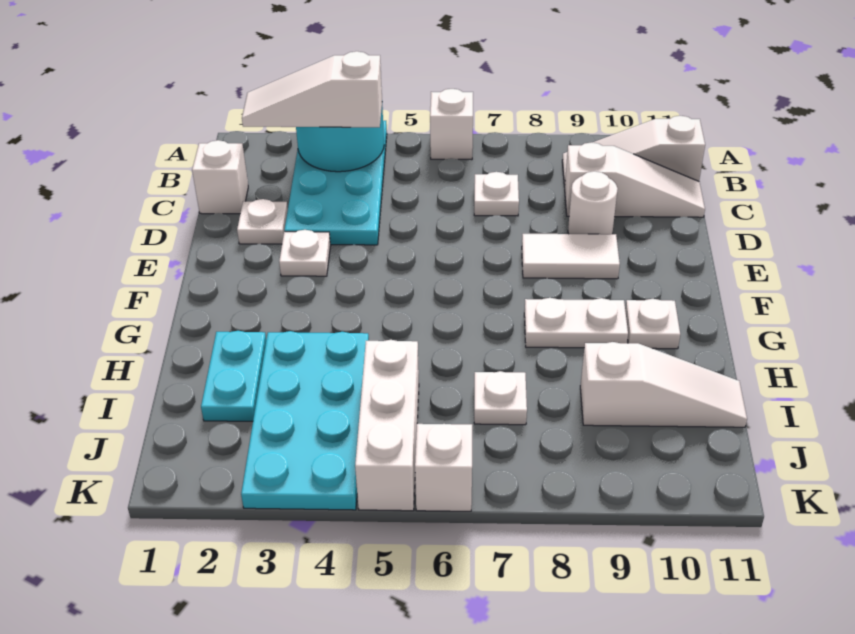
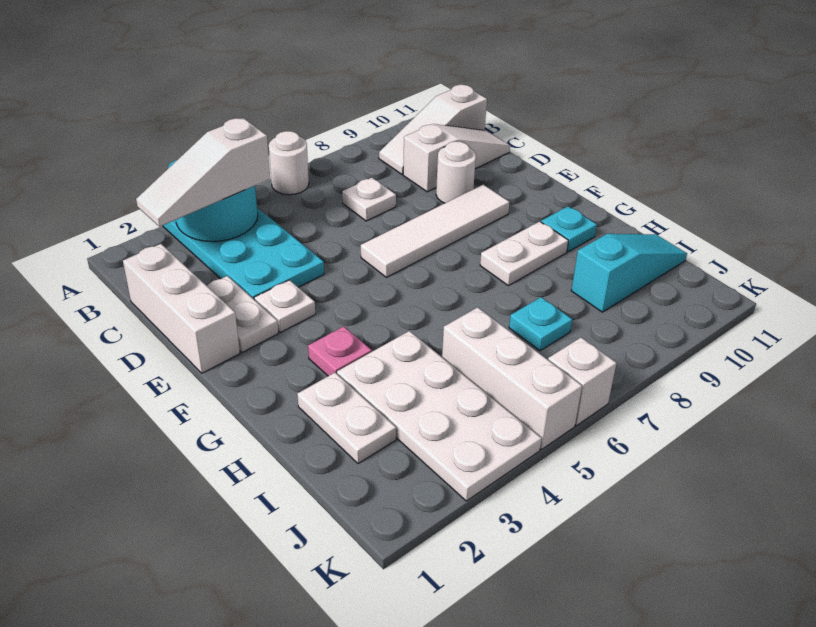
white brick A6 level 1 -> white round brick A6 level 1
white brick C1 level 1 -> white brick C1:E1 level 1
white plate D2 level 1 -> white plate D2:E2 level 1
white tile E8:E9 level 1 -> white tile E6:E9 level 1
none -> pink plate G3 level 1
white plate G10 level 1 -> cyan plate G10 level 1
cyan plate H2:I2 level 1 -> white plate H2:I2 level 1
cyan plate H3:K4 level 1 -> white plate H3:K4 level 1
white plate I7 level 1 -> cyan plate I7 level 1
white slope I9:I11 level 1 top 9 -> cyan slope I9:I11 level 1 top 9

